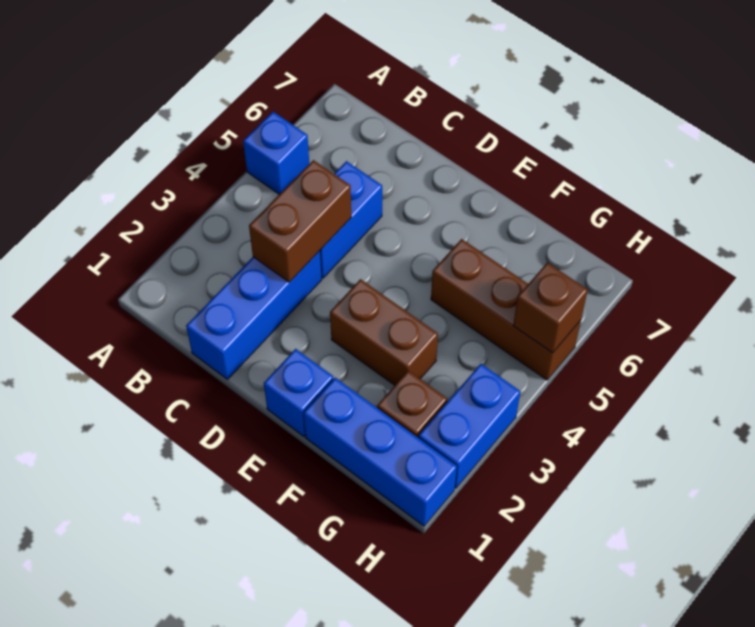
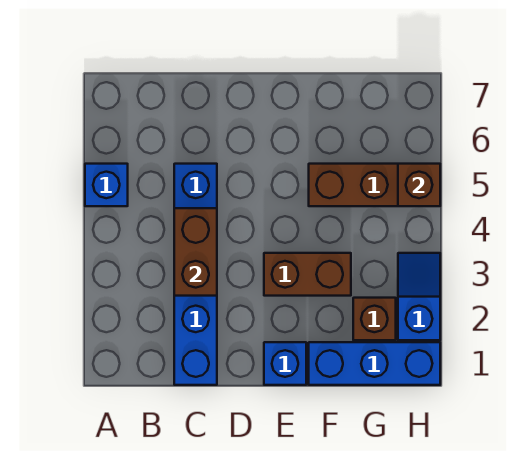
blue brick H2:H3 level 1 -> blue slope H2:H3 level 1 top 2

